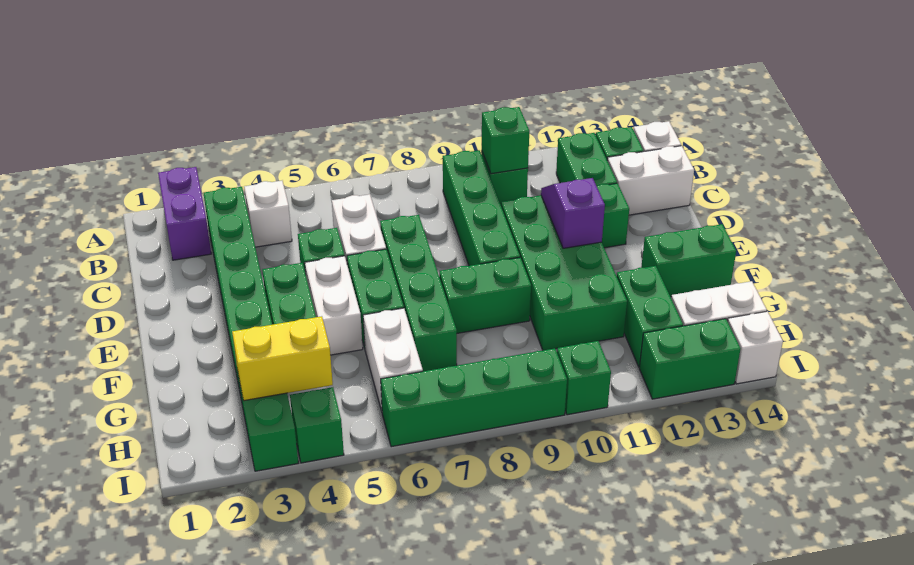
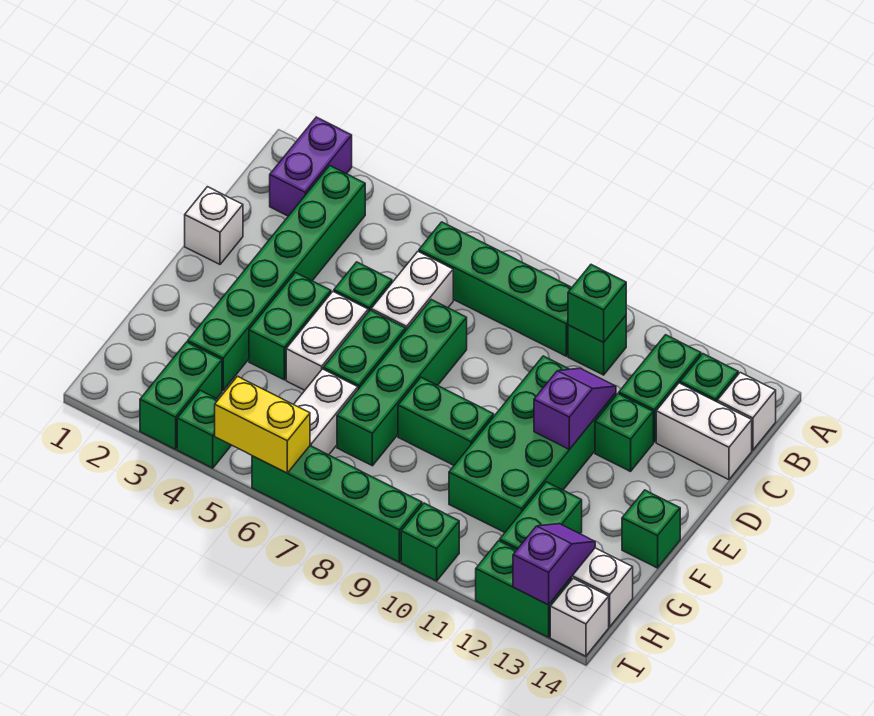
white brick B4 level 1 -> white brick D1 level 1
green brick B9:E9 level 1 -> green brick B6:B9 level 1
green brick F13:F14 level 1 -> green brick F14 level 1
yellow brick H3:H4 level 2 -> yellow brick I5:I6 level 2
none -> purple slope H13:I13 level 2 top I

